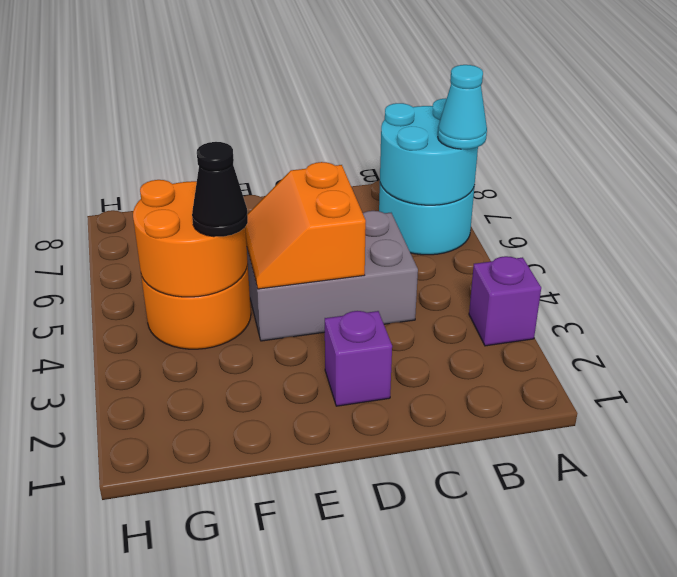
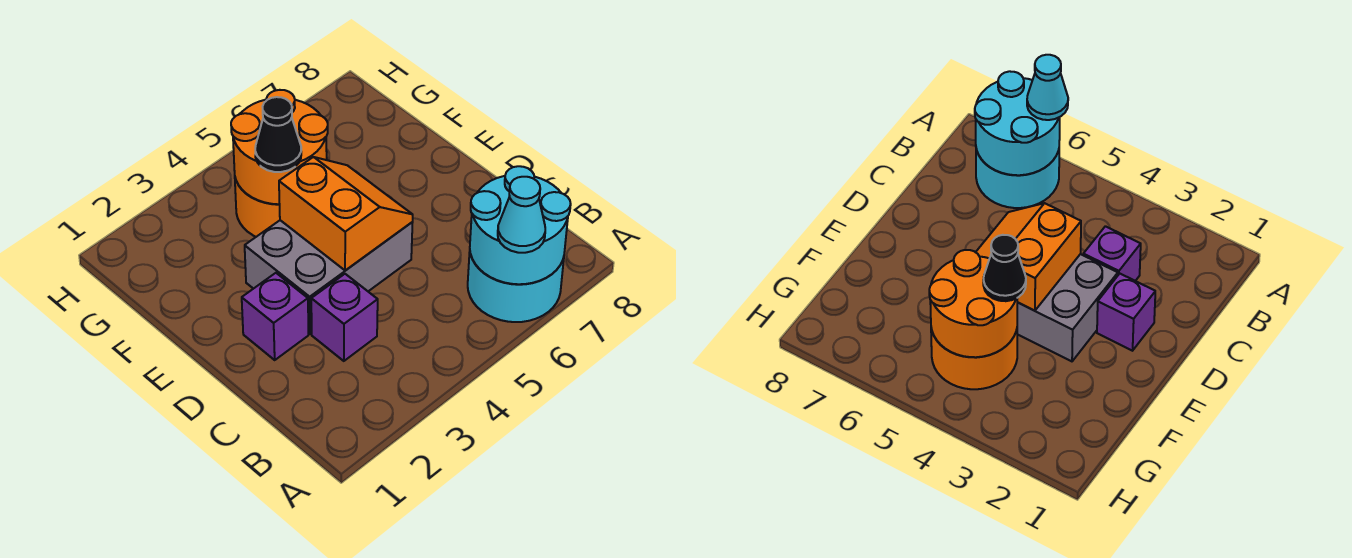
purple brick A3 level 1 -> purple brick C3 level 1
grey brick C4:E5 level 1 -> grey brick D3:E5 level 1
orange slope D4:E5 level 2 top D -> orange slope D4:E5 level 2 top 4

